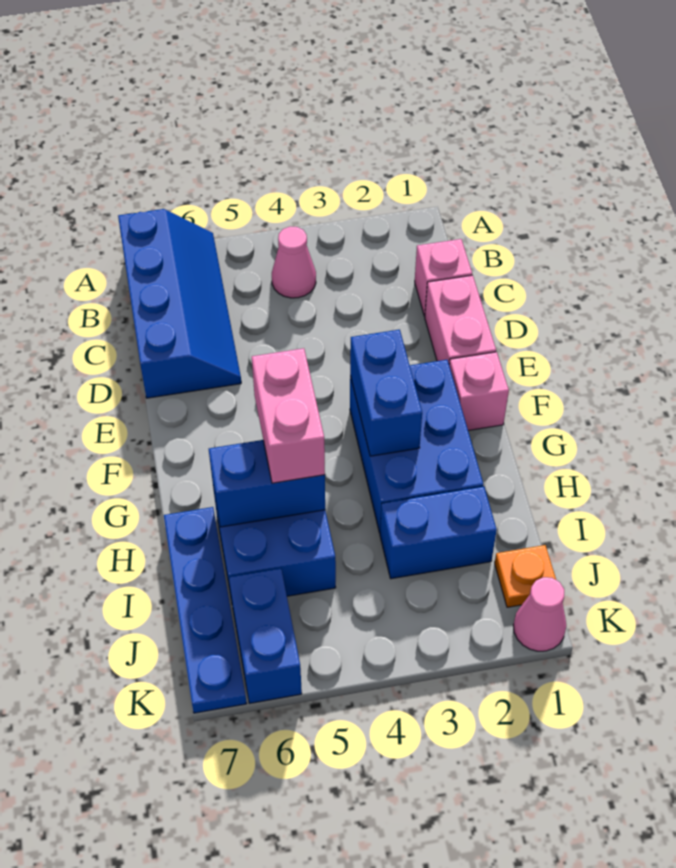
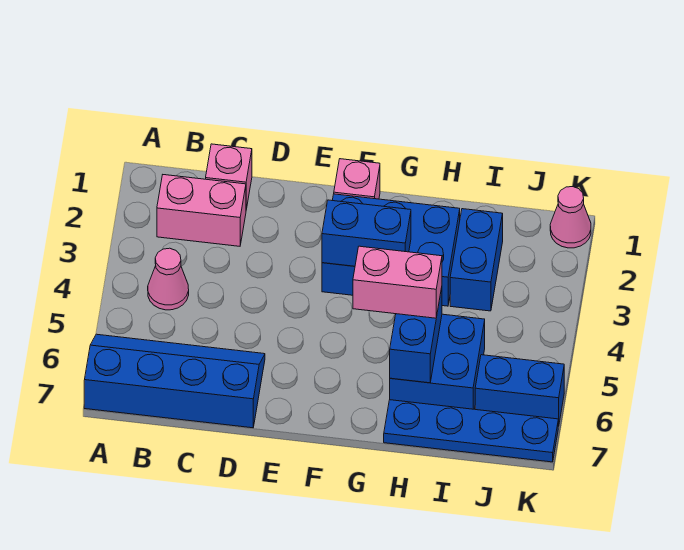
pink brick D1:E1 level 1 -> pink brick B2:C2 level 1
orange plate J1 level 1 -> none

